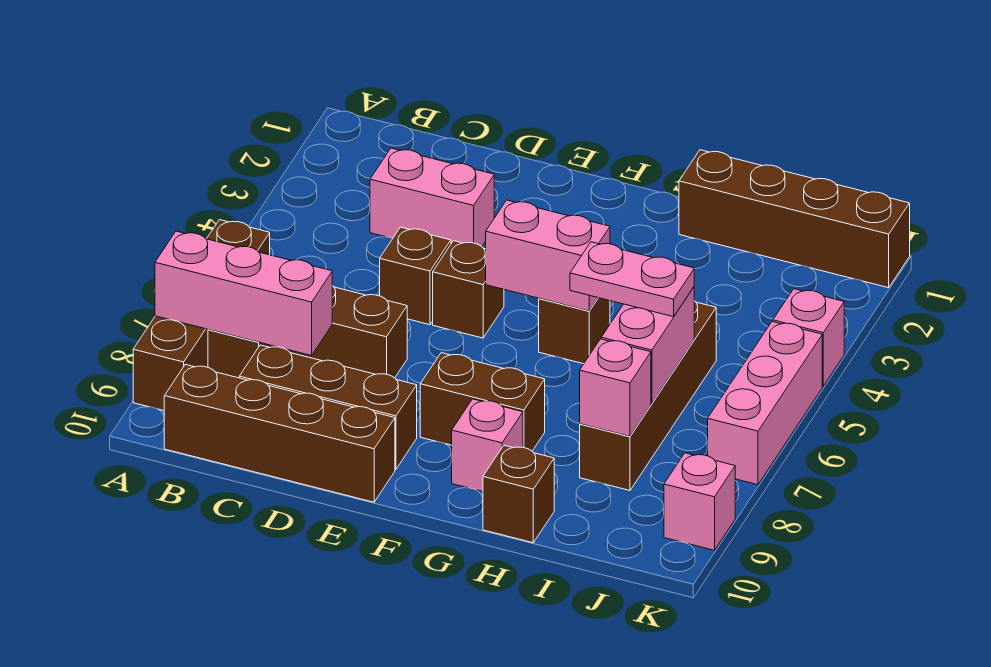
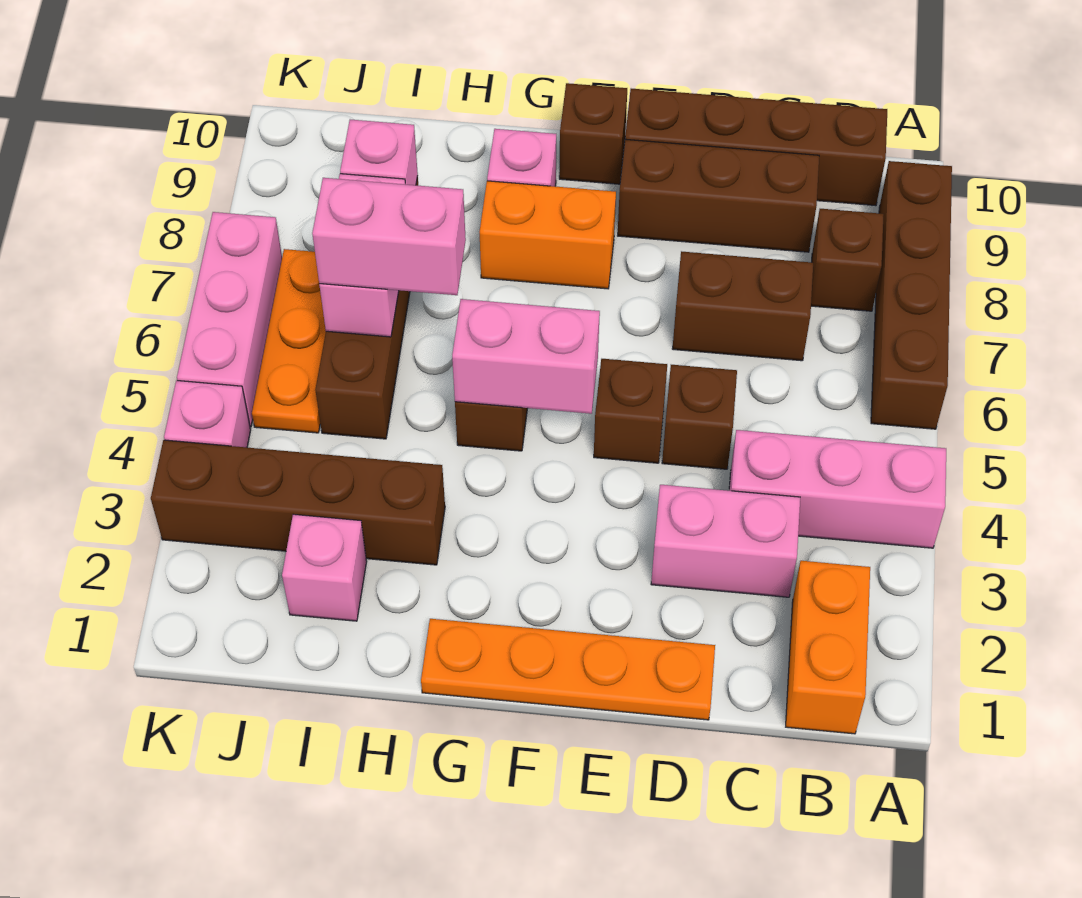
pink brick A8:C8 level 2 -> pink brick A4:C4 level 1
none -> orange brick B1:B2 level 1
none -> orange plate D1:G1 level 1
brown brick F8:G8 level 1 -> orange brick F8:G8 level 1
brown brick H1:K1 level 1 -> brown brick H3:K3 level 1
pink plate H6:I6 level 3 -> pink brick H6:I6 level 3
brown brick H10 level 1 -> brown brick F10 level 1
none -> orange plate J5:J7 level 1
pink brick K9 level 1 -> pink brick I2 level 1

